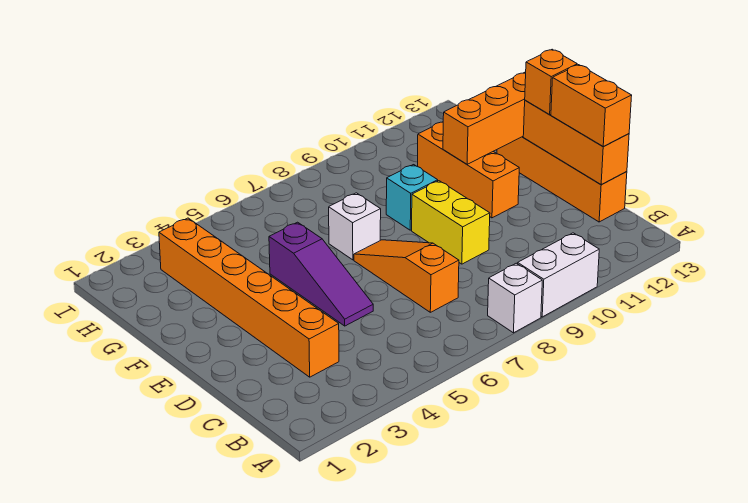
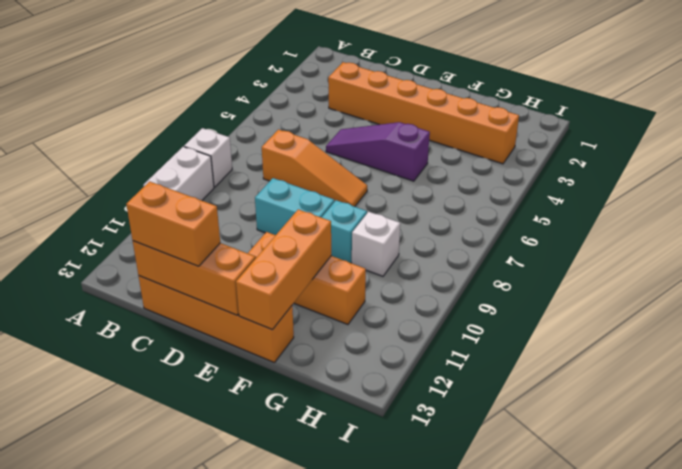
yellow brick D9:E9 level 1 -> cyan brick D9:E9 level 1
orange brick E13 level 3 -> none
white brick F7 level 1 -> white brick G9 level 1

